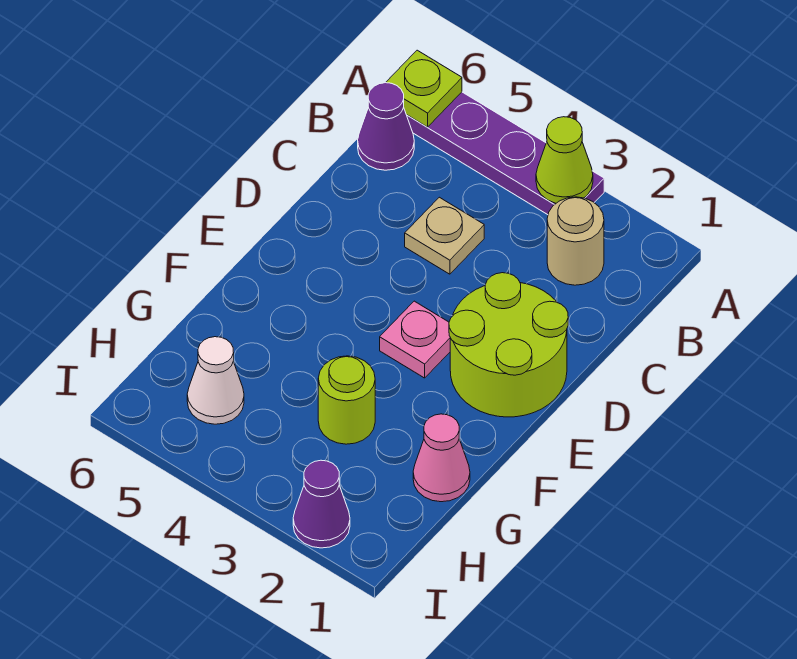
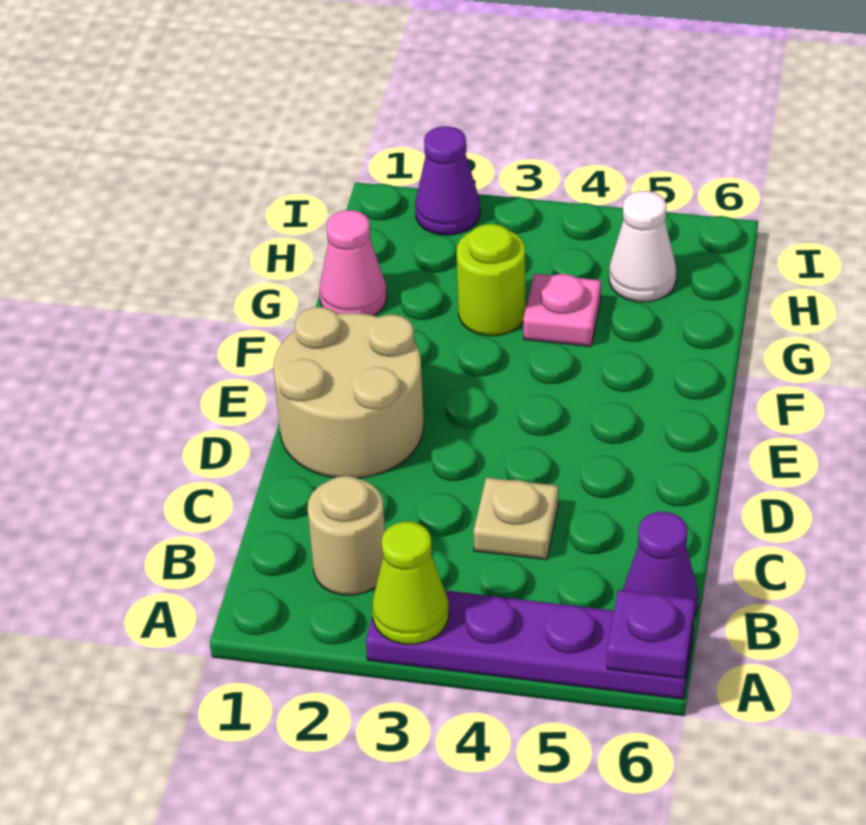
lime plate A6 level 2 -> purple plate A6 level 2
lime round brick D1:E2 level 1 -> tan round brick D1:E2 level 1
pink plate E3 level 1 -> pink plate G4 level 1

